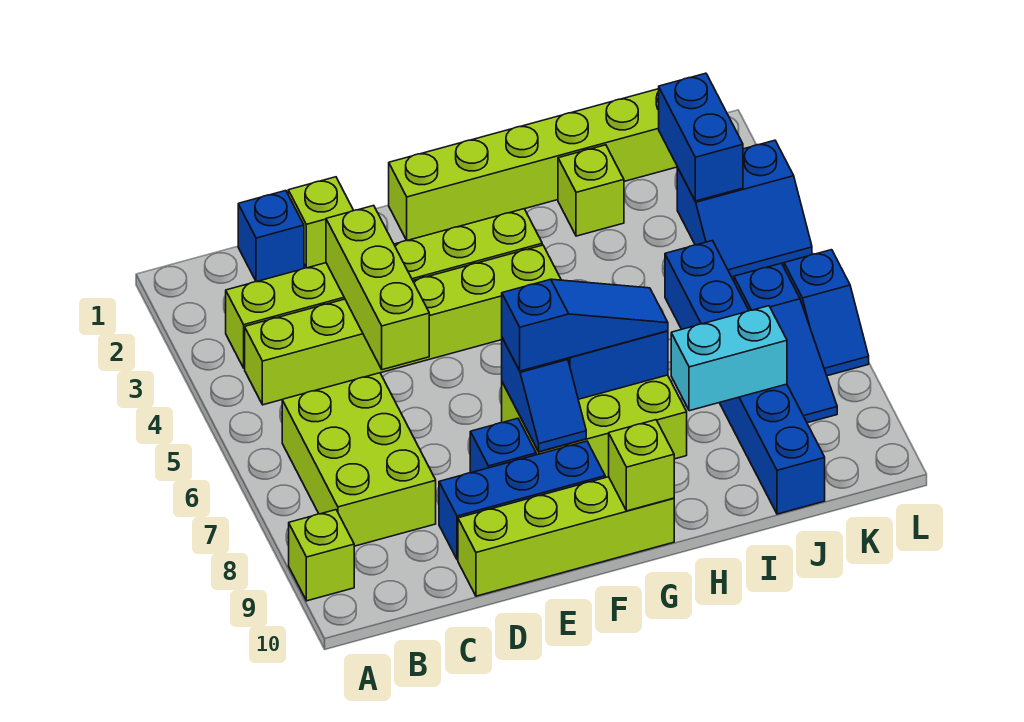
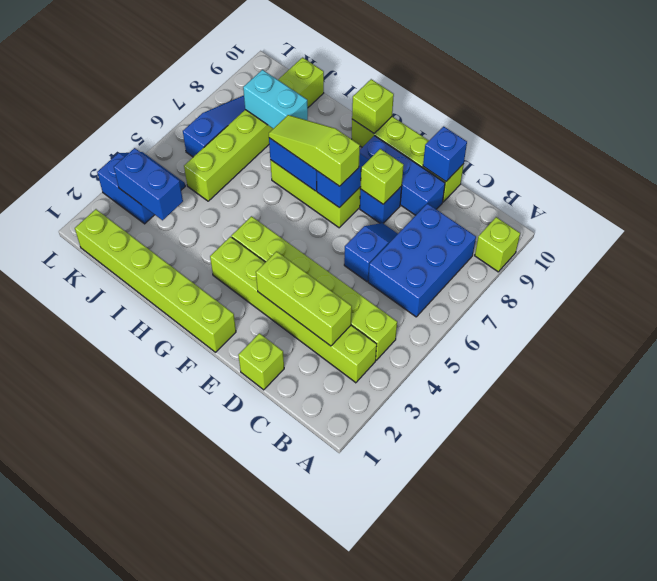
lime brick B6:C8 level 1 -> blue brick B6:C8 level 1
blue brick C1 level 1 -> blue brick D10 level 2
lime brick D3:D5 level 2 -> lime brick C3:E3 level 2
blue slope F7:H7 level 3 top F -> lime slope F7:H7 level 3 top F
lime brick I2 level 1 -> lime brick E8 level 2
blue brick J5:J10 level 1 -> lime brick J5:J10 level 1
blue brick K2:K3 level 2 -> blue brick J3:K3 level 2
blue slope L6:L7 level 1 top 6 -> blue slope D6:D7 level 1 top 6

